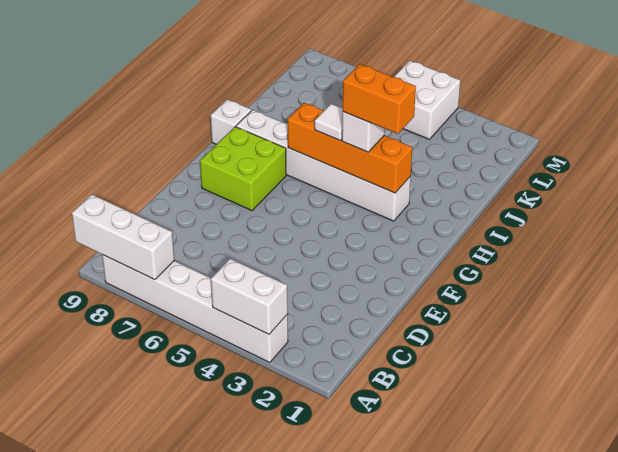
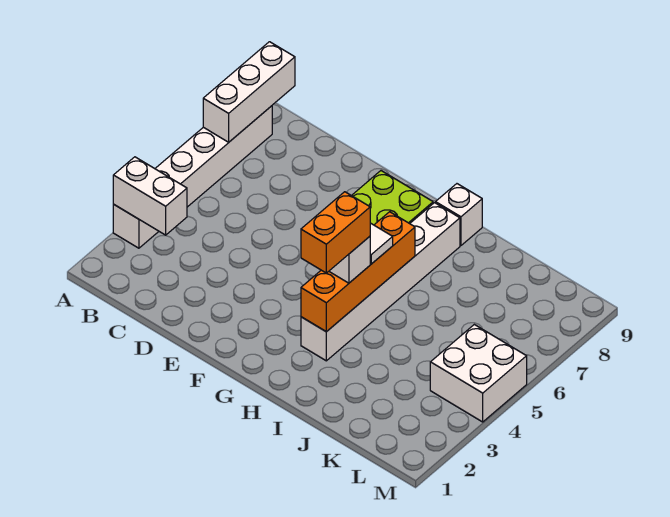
white brick A3:A4 level 2 -> white brick A3:B3 level 2

